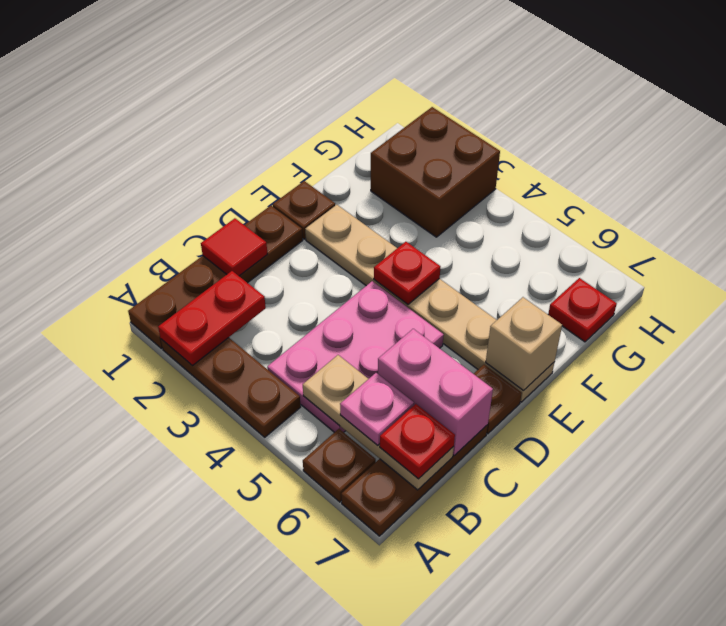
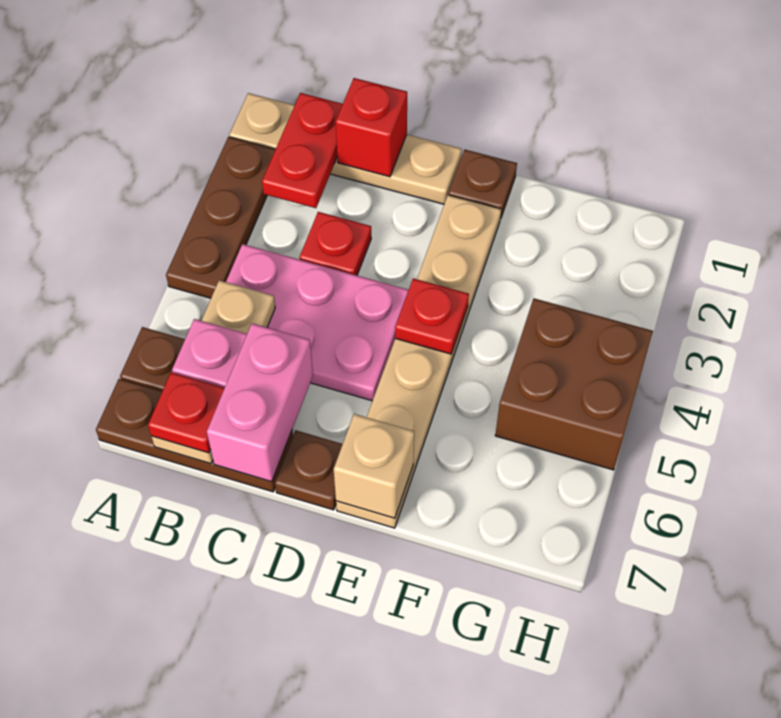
brown plate A1:D1 level 1 -> tan plate A1:D1 level 1
red plate A2:B2 level 2 -> red plate B1:B2 level 2
red tile C1 level 2 -> red brick C1 level 2
brown brick G2:H3 level 1 -> brown brick G4:H5 level 1
red plate G7 level 1 -> red plate C3 level 1

